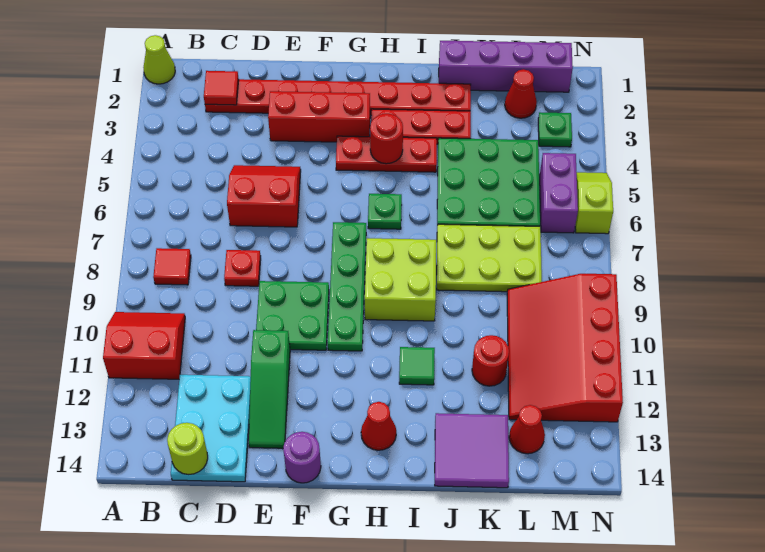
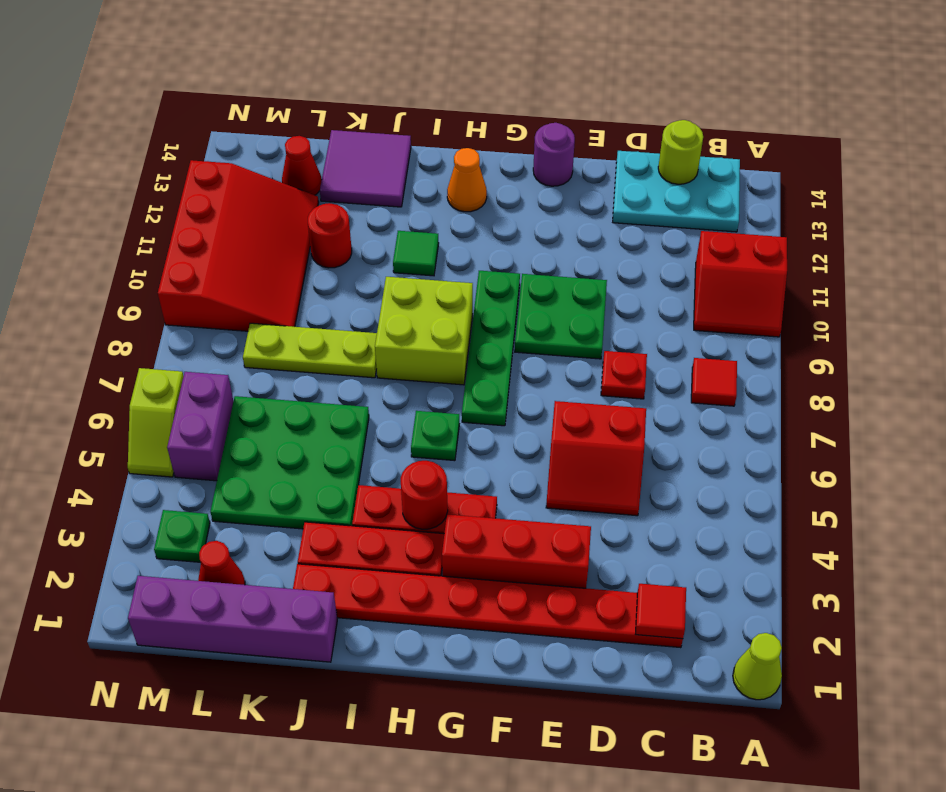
cyan plate C12:D14 level 1 -> cyan plate B13:D14 level 1
green slope E11:E13 level 1 top 11 -> none
red cone H13 level 1 -> orange cone H13 level 1
lime plate J7:L8 level 1 -> lime plate J8:L8 level 1

